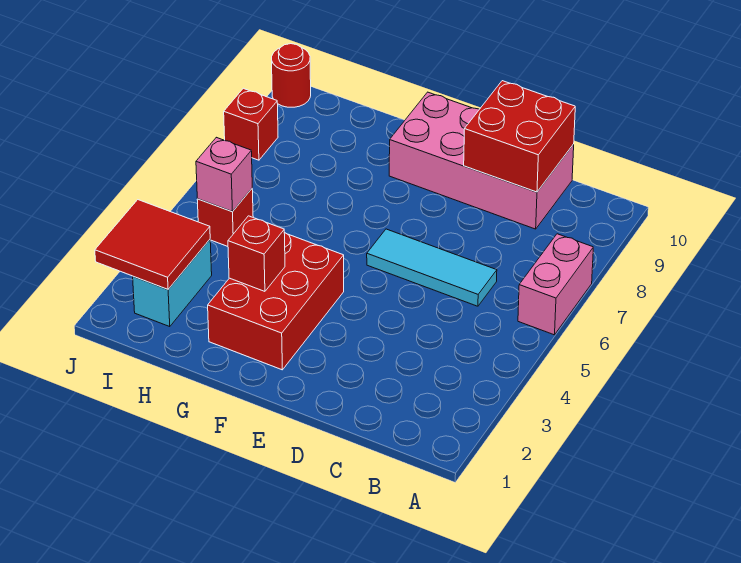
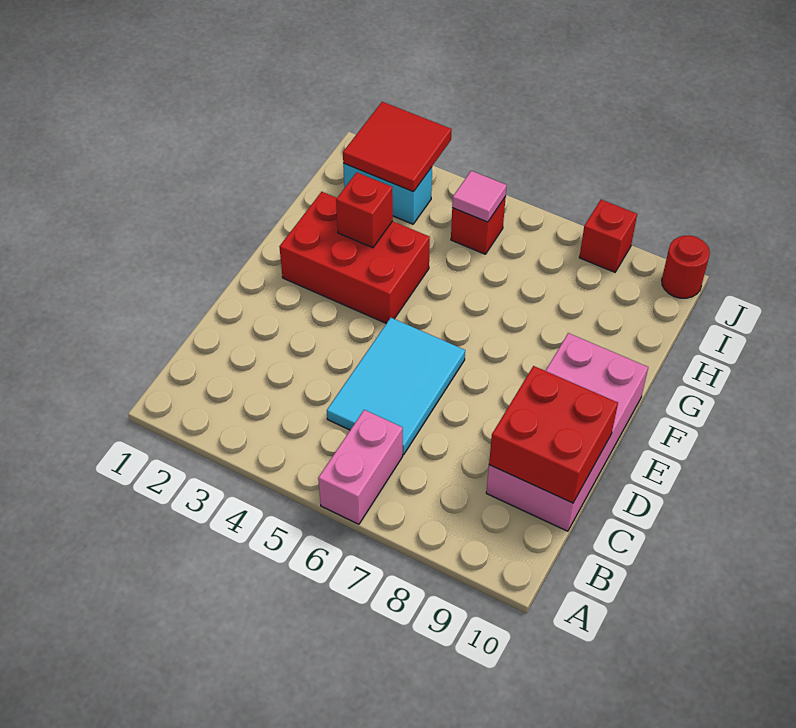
pink brick A6:A7 level 1 -> pink brick A6:B6 level 1
cyan tile C6:E6 level 1 -> cyan tile C5:E6 level 1
pink brick I5 level 2 -> pink tile I5 level 2

